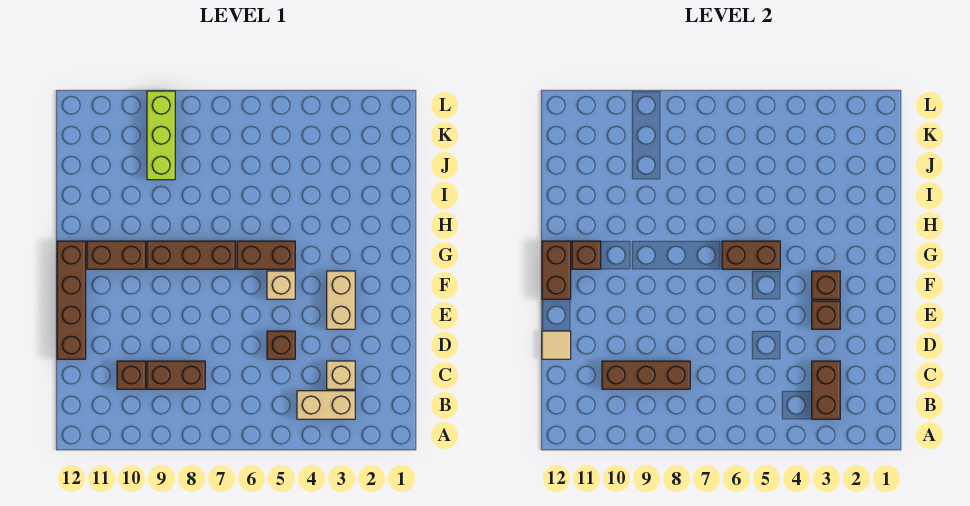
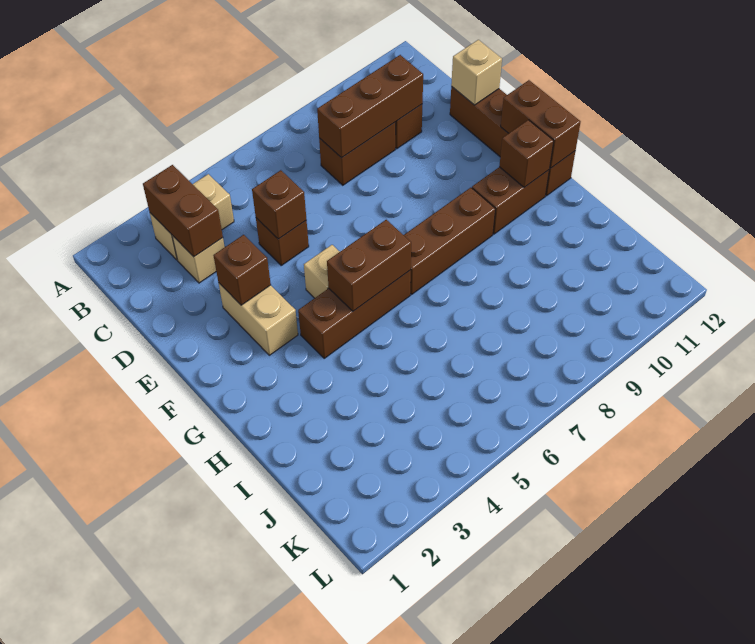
tan tile D12 level 2 -> tan brick D12 level 2
brown brick F3 level 2 -> brown brick D5 level 2
brown brick G5:G6 level 1 -> brown brick G4:G6 level 1
lime brick J9:L9 level 1 -> none

